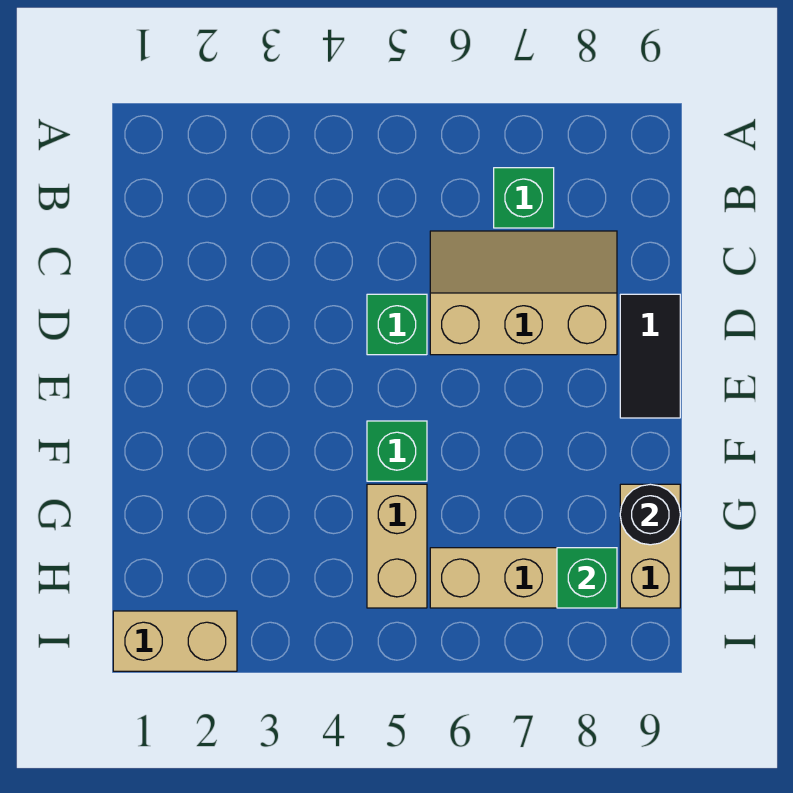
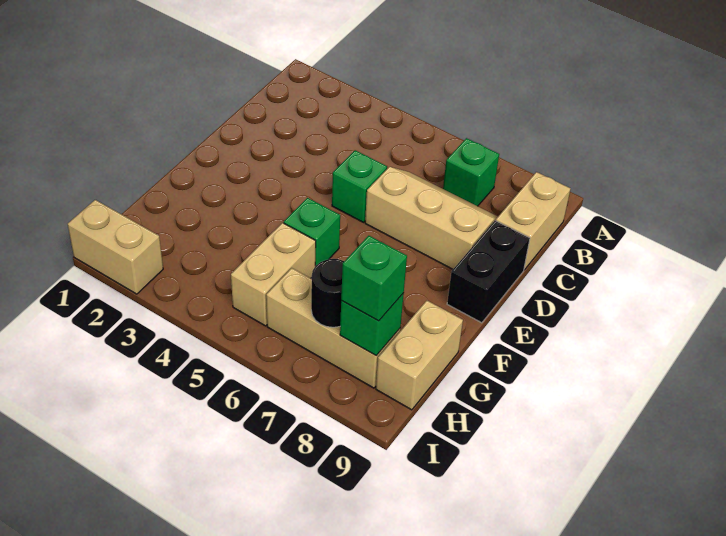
none -> tan brick B9:C9 level 1
black tile D9:E9 level 1 -> black brick D9:E9 level 1
black round brick G9 level 2 -> black round brick H7 level 2
none -> green brick H8 level 3

